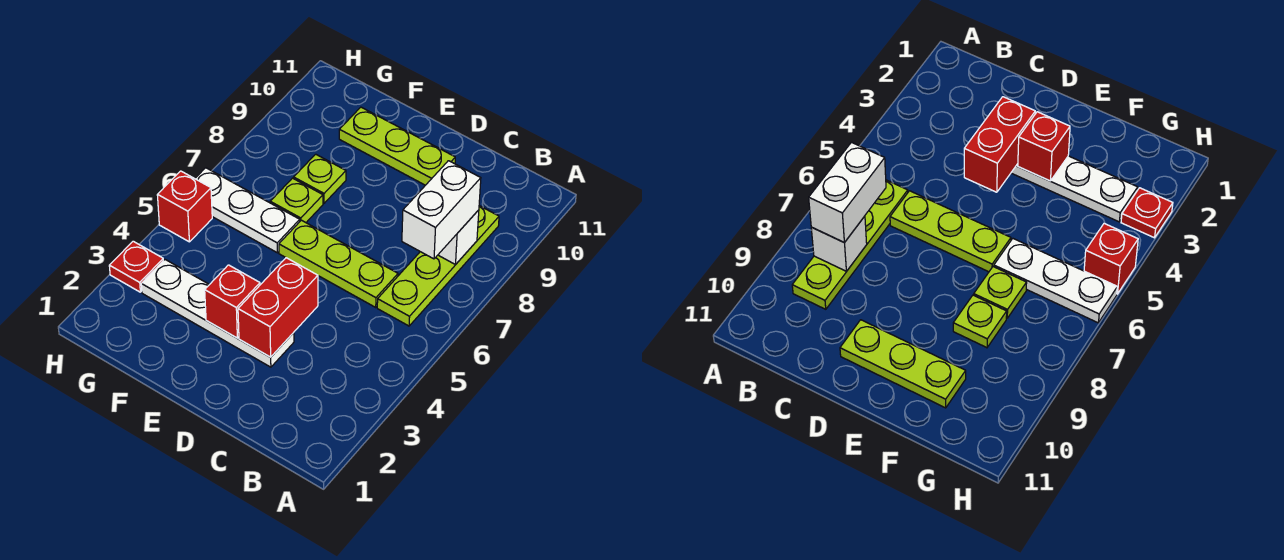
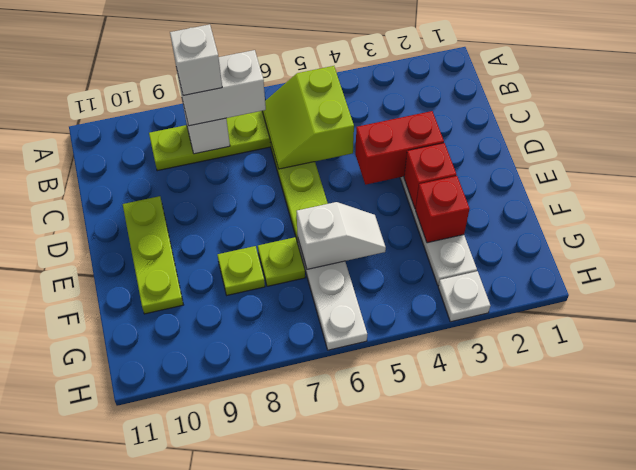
none -> lime slope B5:C6 level 2 top 5
none -> white brick B8 level 4
none -> white slope F5:F6 level 2 top 6
red plate H3 level 1 -> white plate H3 level 1
red brick H5 level 1 -> red brick F3 level 2

